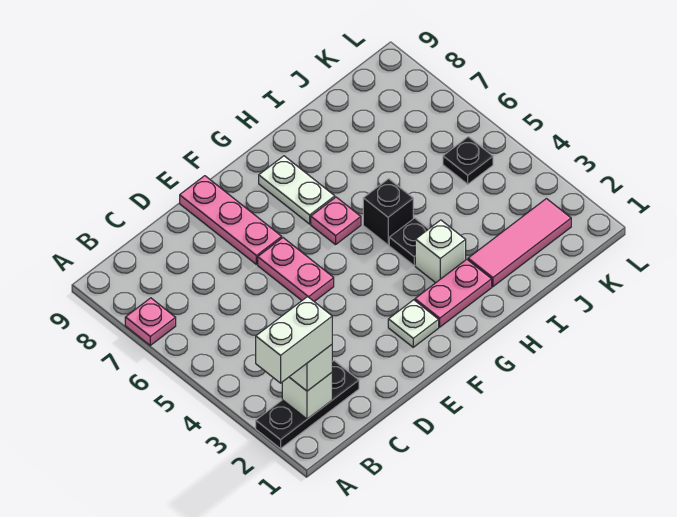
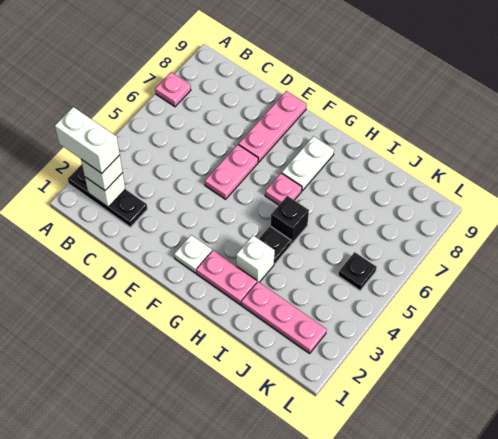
pink tile I2:K2 level 1 -> pink plate I2:K2 level 1

